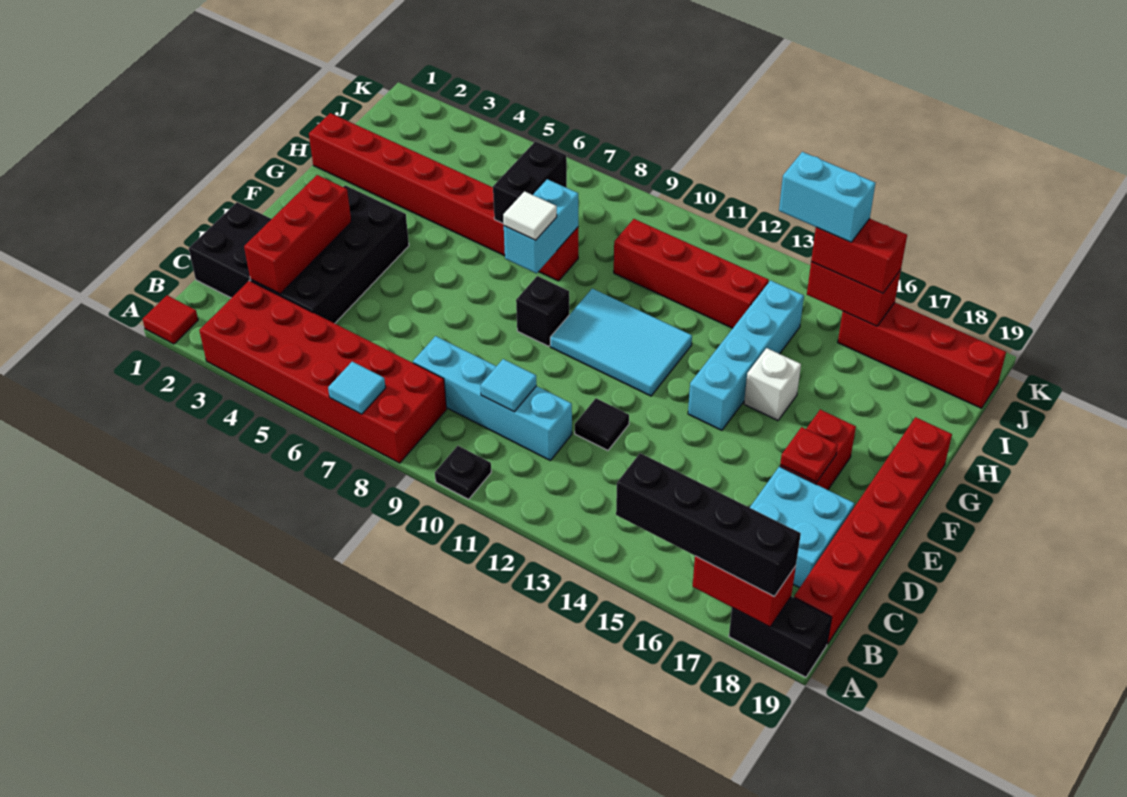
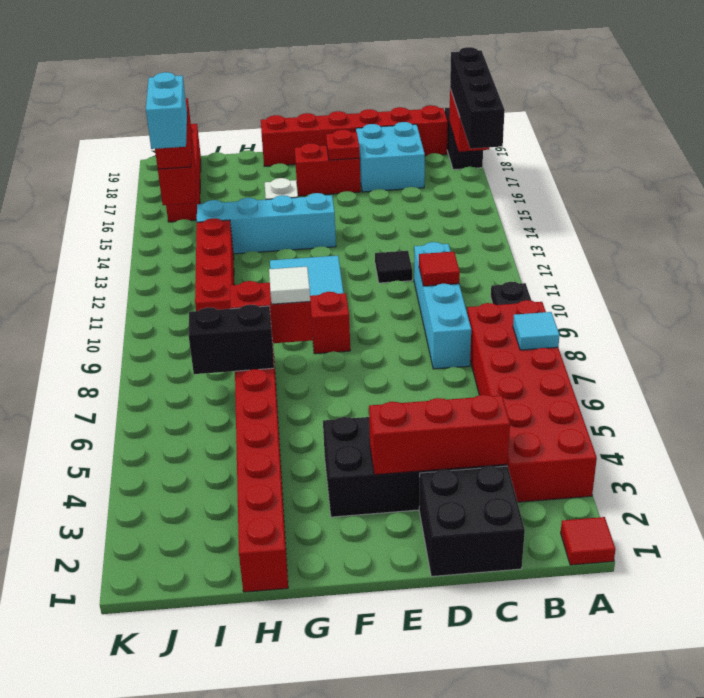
cyan tile C10 level 2 -> red tile C10 level 2
black brick F9 level 1 -> red brick F9 level 1
cyan brick G8:H8 level 2 -> red brick G8:H8 level 2

